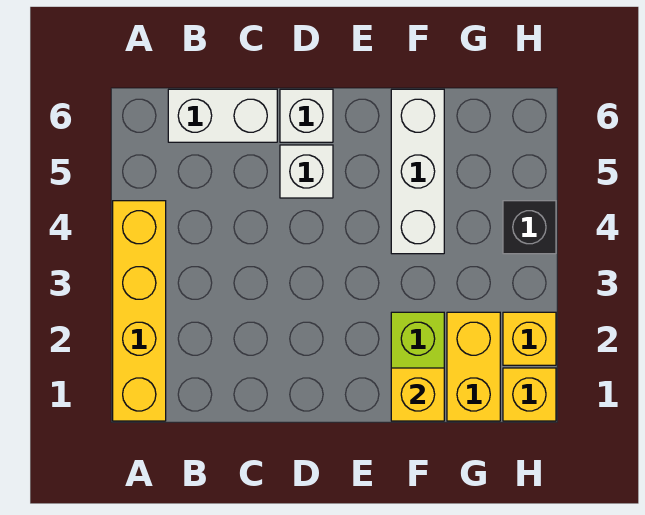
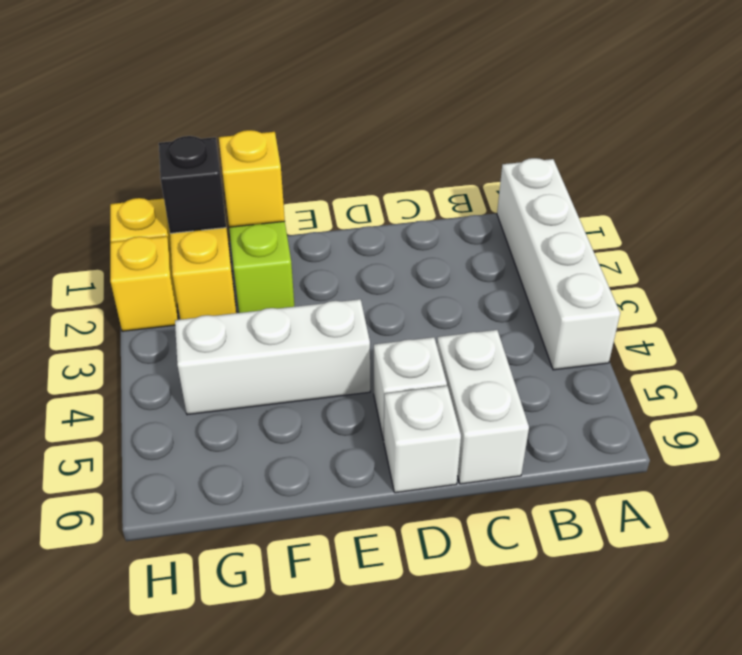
yellow brick A1:A4 level 1 -> white brick A1:A4 level 1
white brick B6:C6 level 1 -> white brick C5:C6 level 1
white brick F4:F6 level 1 -> white brick E4:G4 level 1
black brick H4 level 1 -> black brick G1 level 2

